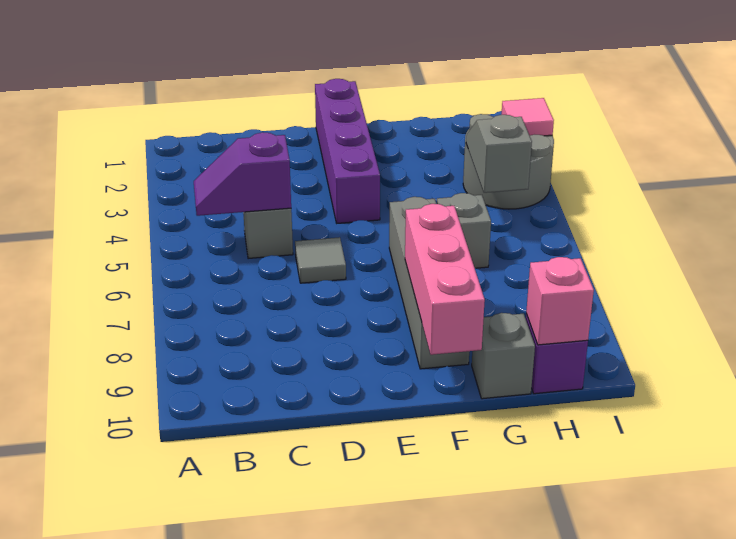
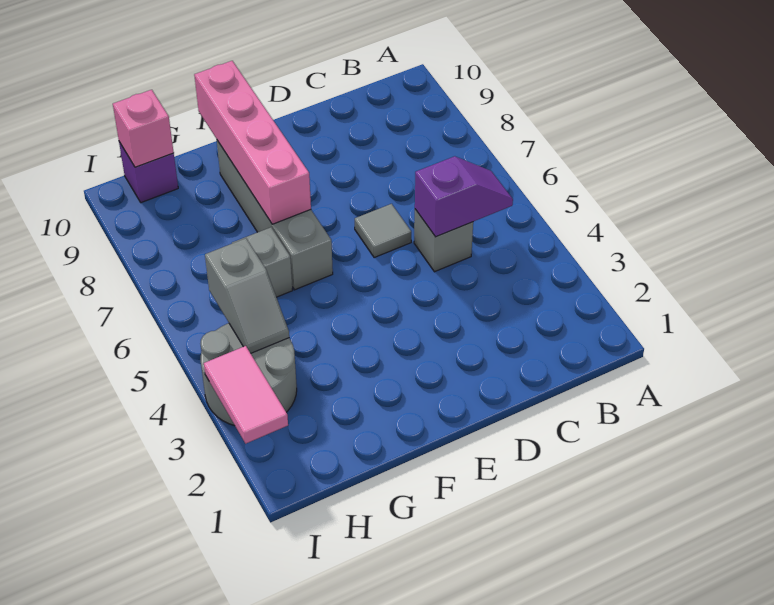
purple brick E1:E4 level 1 -> none
pink brick F8:F10 level 2 -> pink brick F7:F10 level 2
grey brick G10 level 1 -> none
pink tile I3 level 2 -> pink tile I2:I3 level 2

